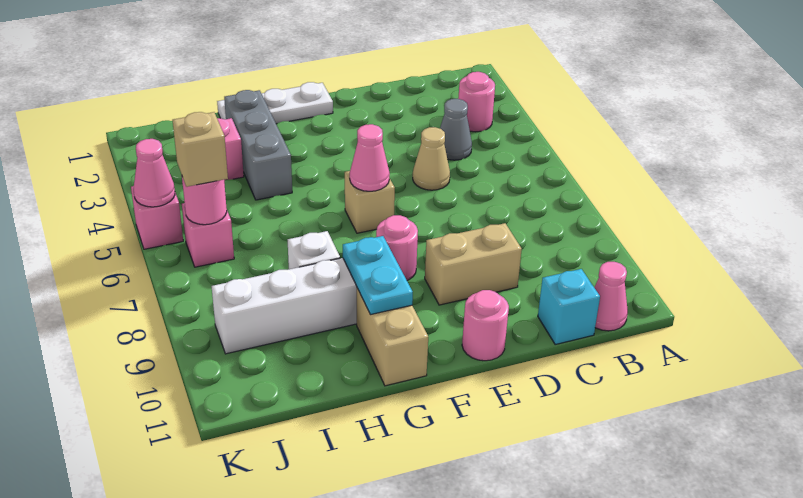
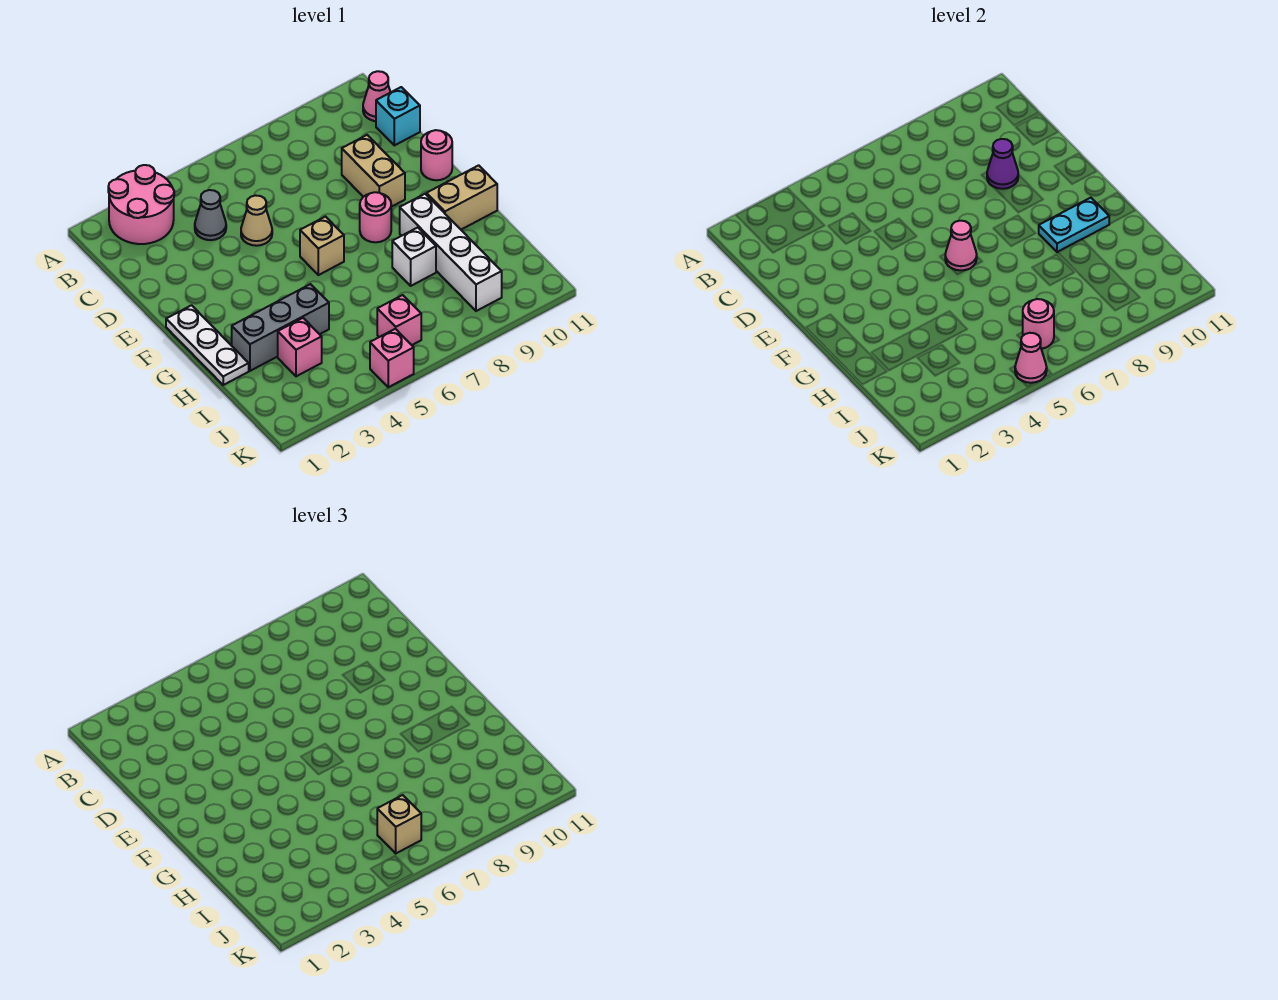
pink round brick B3 level 1 -> pink round brick A2:B3 level 1
none -> purple cone D9 level 2

